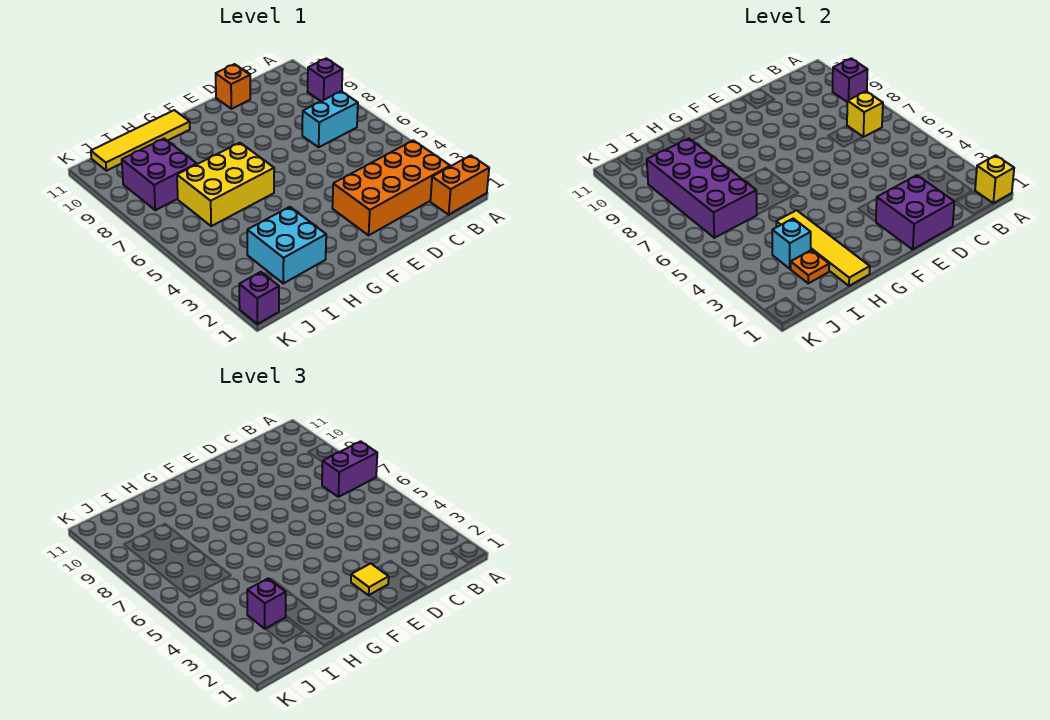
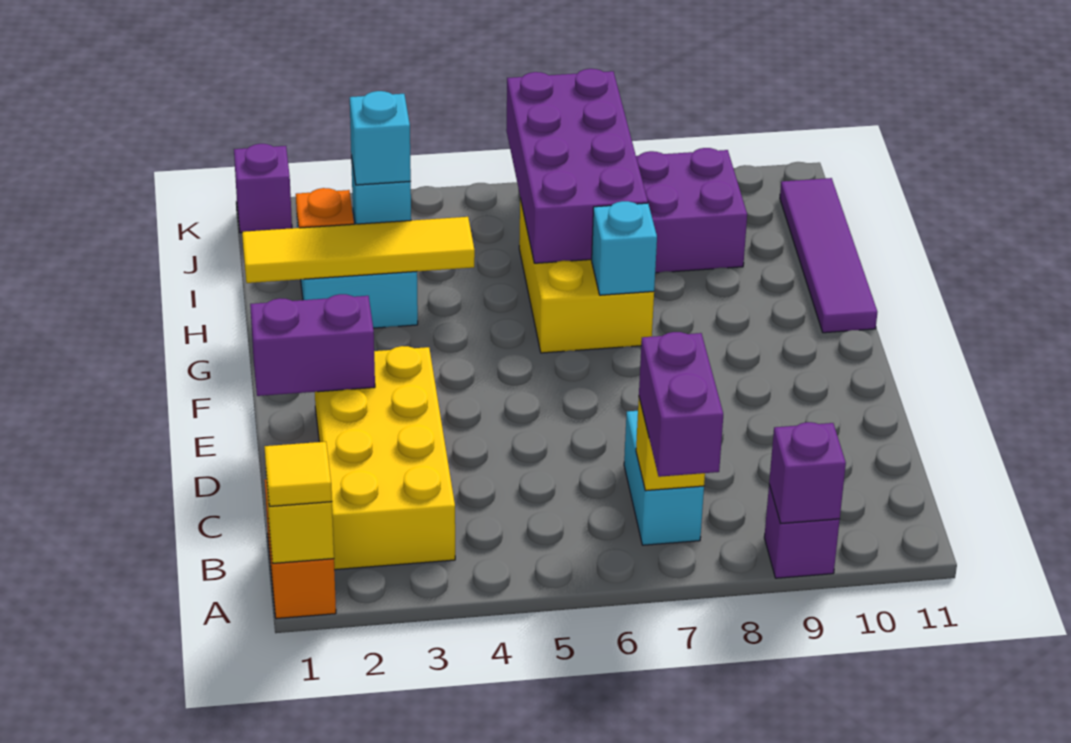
orange brick B2:E3 level 1 -> yellow brick B2:E3 level 1
purple brick D1:E2 level 2 -> purple brick E1:E2 level 2
orange brick D11 level 1 -> none
yellow tile E2 level 3 -> yellow tile A1 level 3
none -> cyan brick G7 level 2
yellow tile G11:J11 level 1 -> purple tile G11:J11 level 1
purple brick I3 level 3 -> cyan brick I3 level 3
purple brick I6:J9 level 2 -> purple brick H6:K7 level 2

